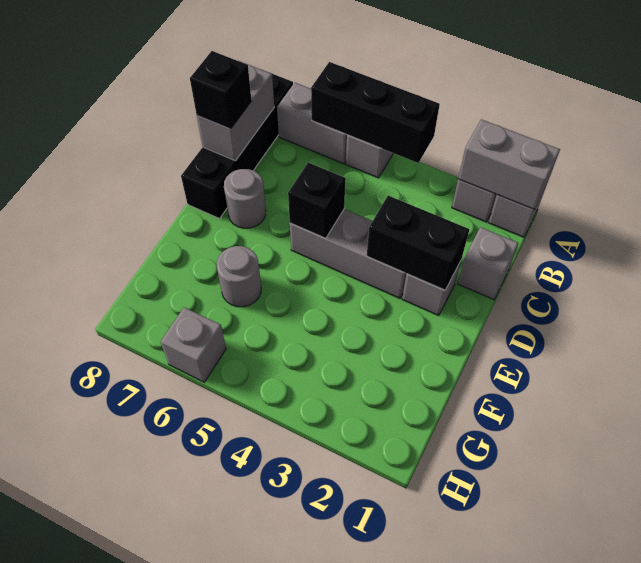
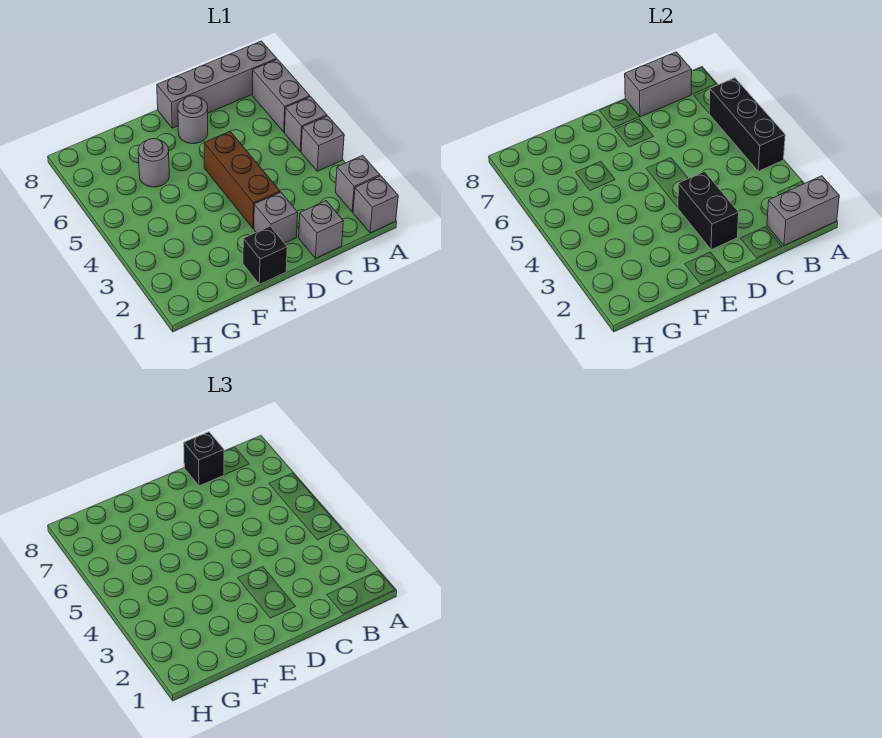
grey brick A1:A2 level 2 -> grey brick A1:B1 level 2
black brick A8:D8 level 1 -> grey brick A8:D8 level 1
grey brick D3:D5 level 1 -> brown brick D3:D5 level 1
black brick D5 level 2 -> black brick E1 level 1
grey brick H6 level 1 -> grey brick A4 level 1

